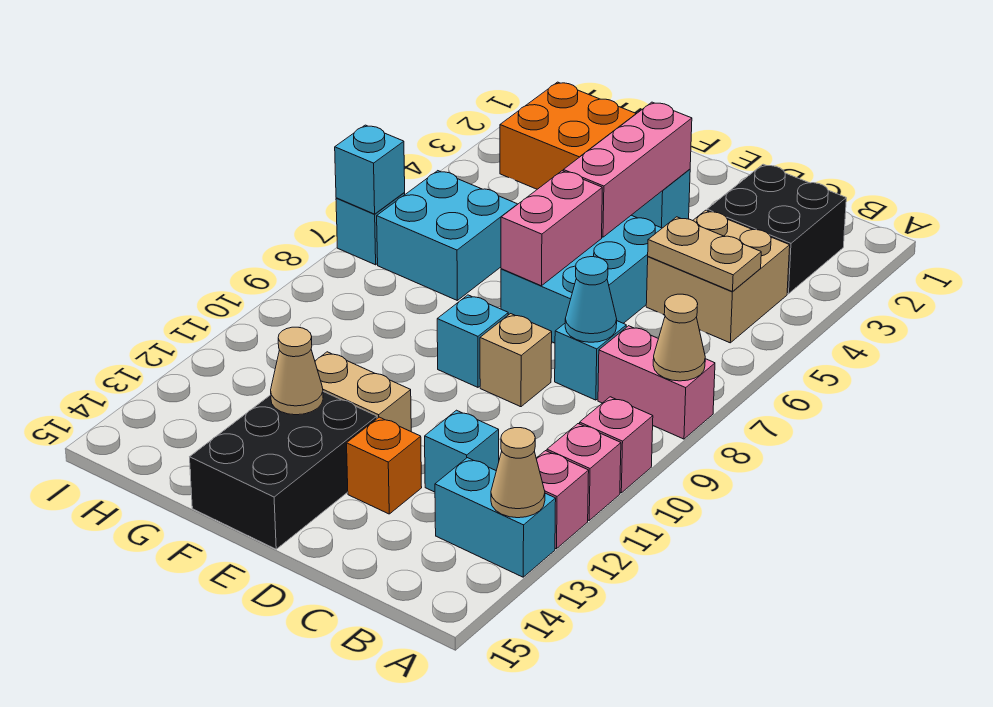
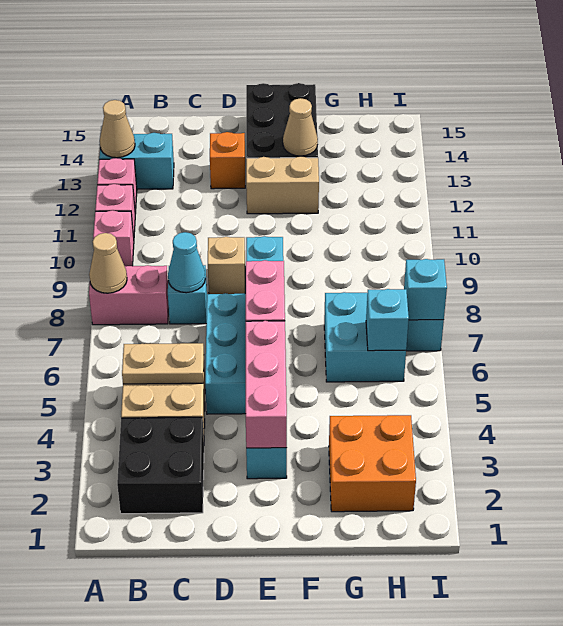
cyan brick C12 level 1 -> cyan brick H6 level 2

